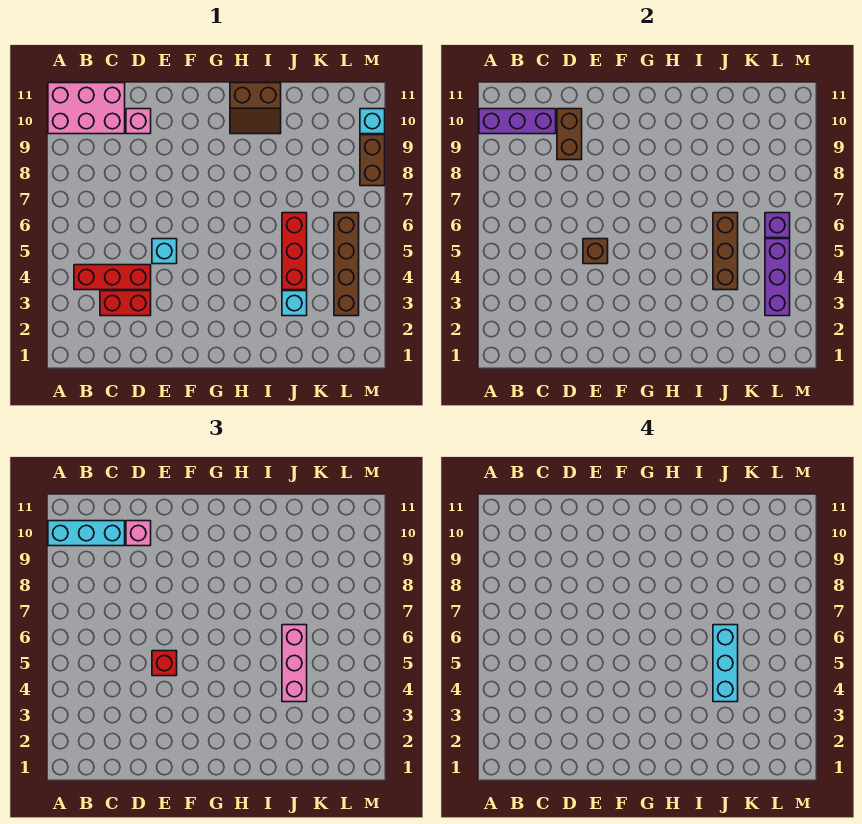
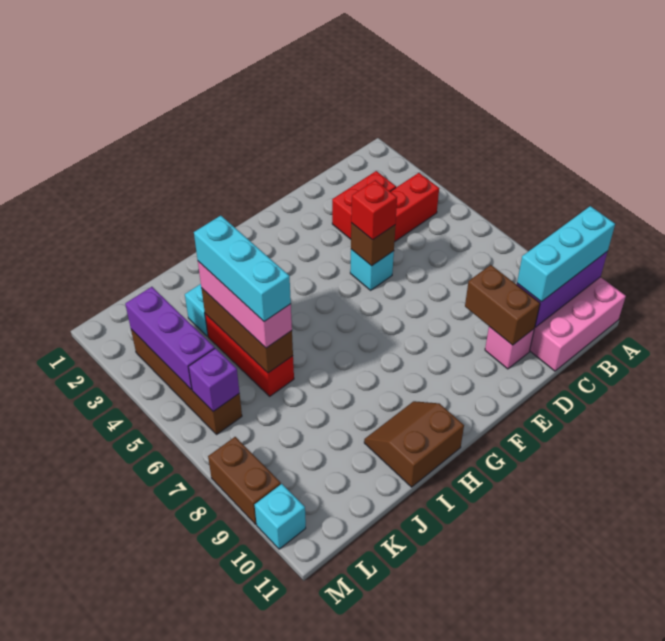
pink brick D10 level 3 -> none

